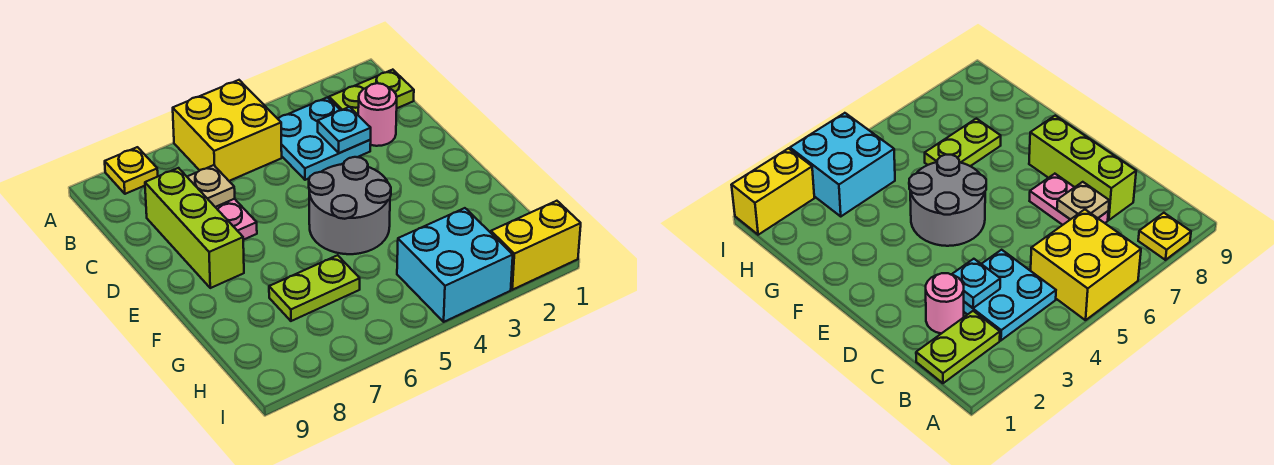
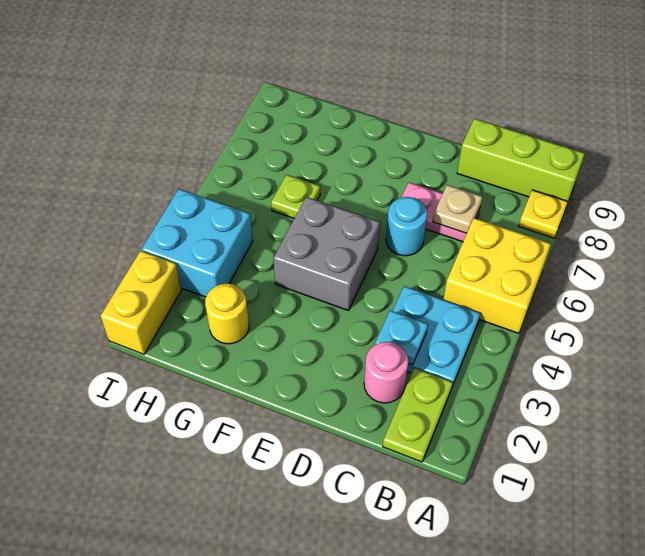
lime brick C8:E8 level 1 -> lime brick A9:C9 level 1
none -> cyan round brick D6 level 1
grey round brick E4:F5 level 1 -> grey brick E4:F5 level 1
none -> yellow round brick G2 level 1
lime plate G6:G7 level 1 -> lime plate G6 level 1

